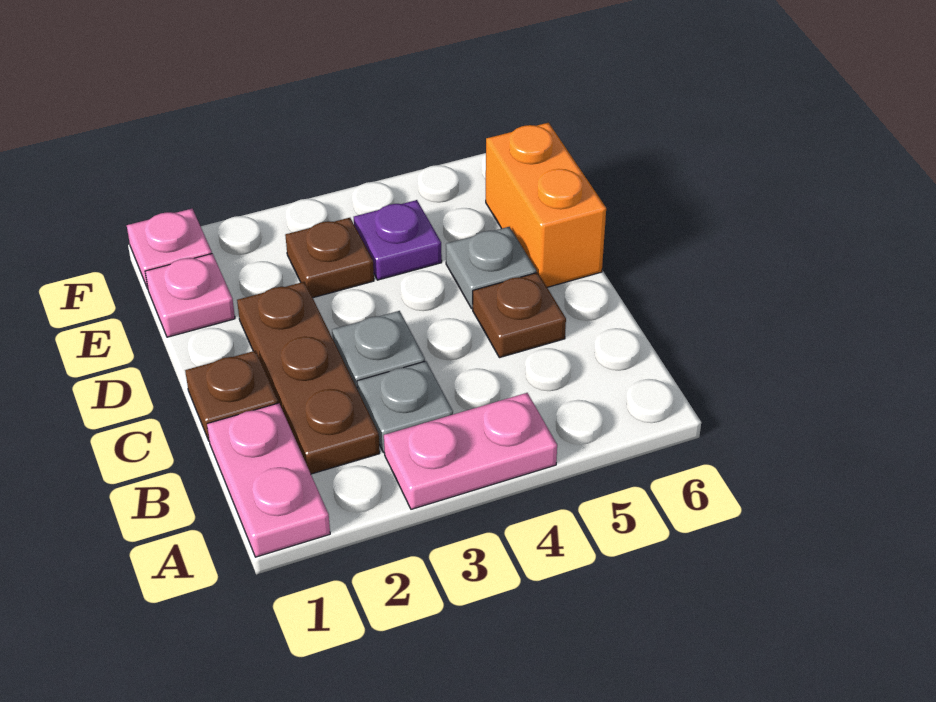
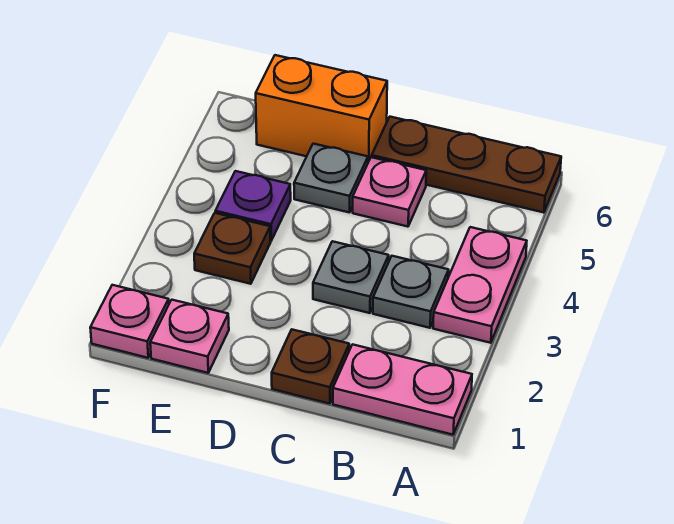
brown plate B2:D2 level 1 -> brown plate A6:C6 level 1
brown plate C5 level 1 -> pink plate C5 level 1

